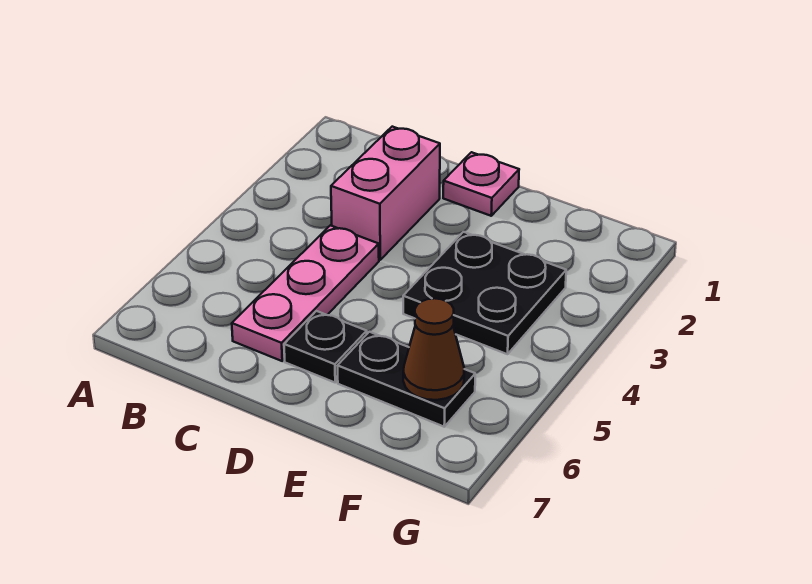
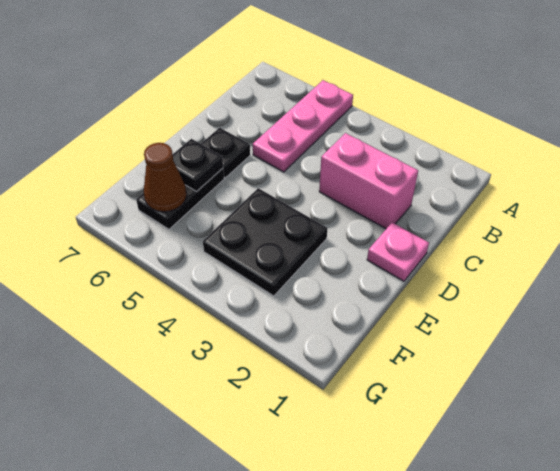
pink plate C4:C6 level 1 -> pink plate A5:C5 level 1
none -> black plate E6 level 2

